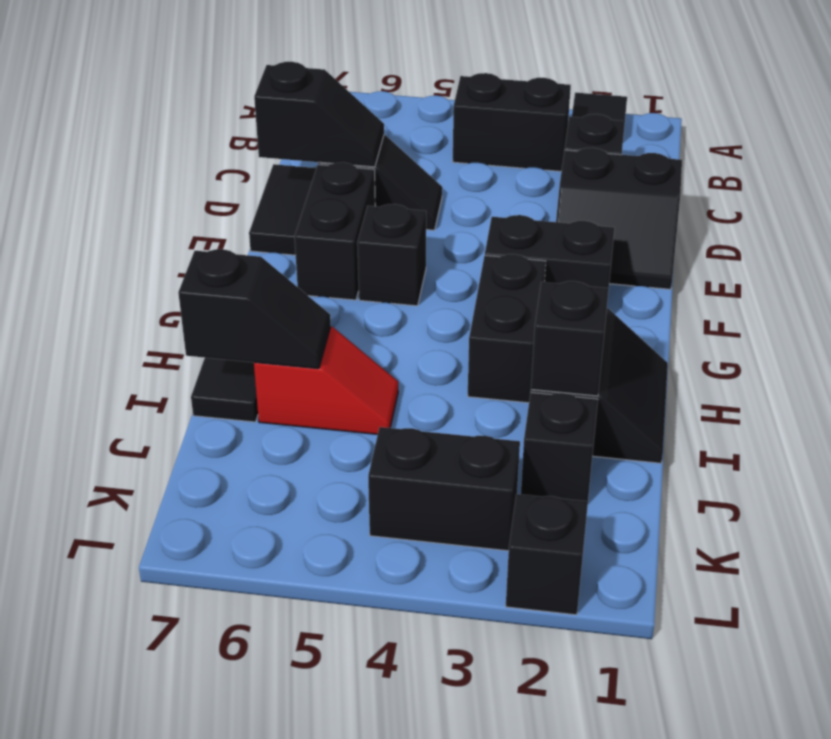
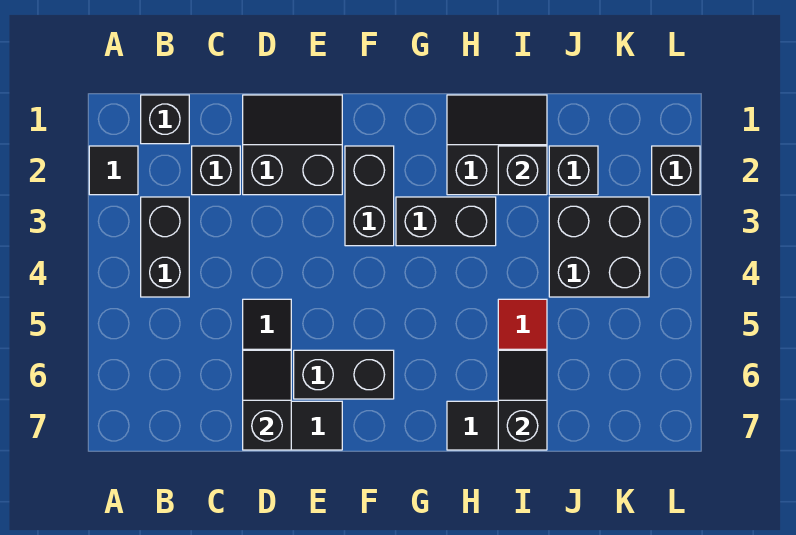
black slope D1:E2 level 1 top D -> black slope D1:E2 level 1 top 2
black brick F5 level 1 -> black brick B1 level 1
black brick K3:K4 level 1 -> black brick J3:K4 level 1

